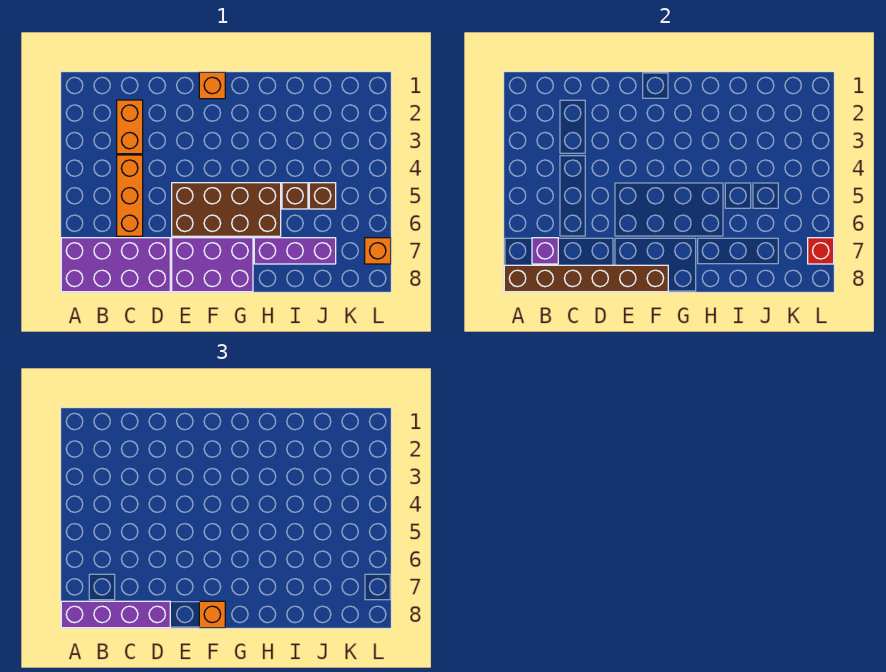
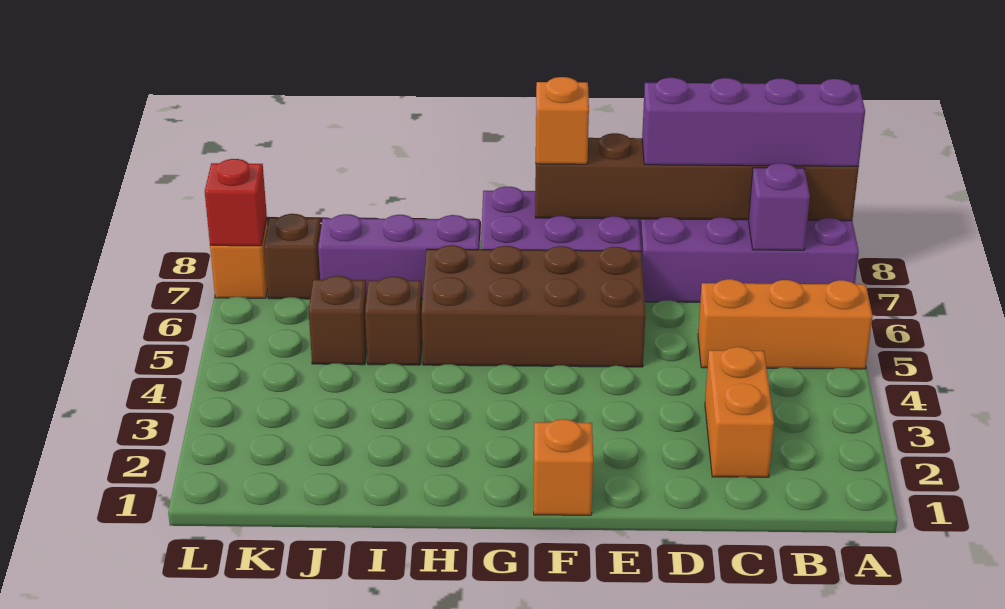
orange brick C4:C6 level 1 -> orange brick A5:C5 level 1
none -> brown brick K7 level 1

